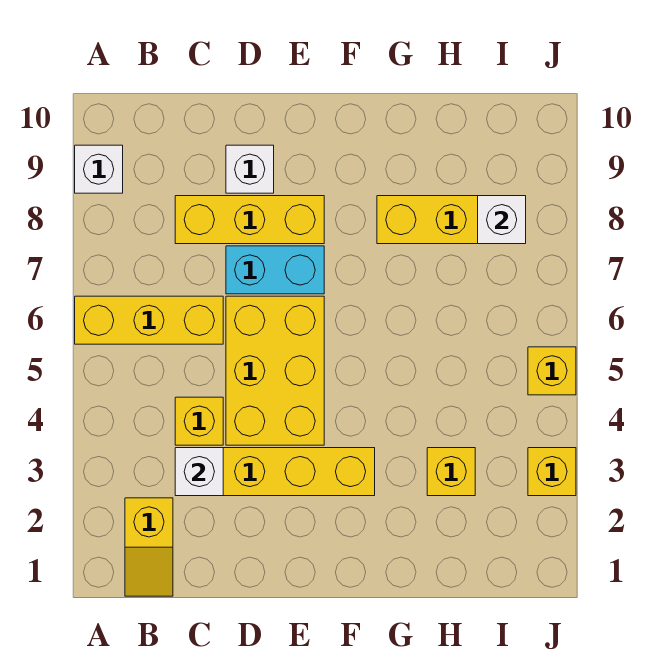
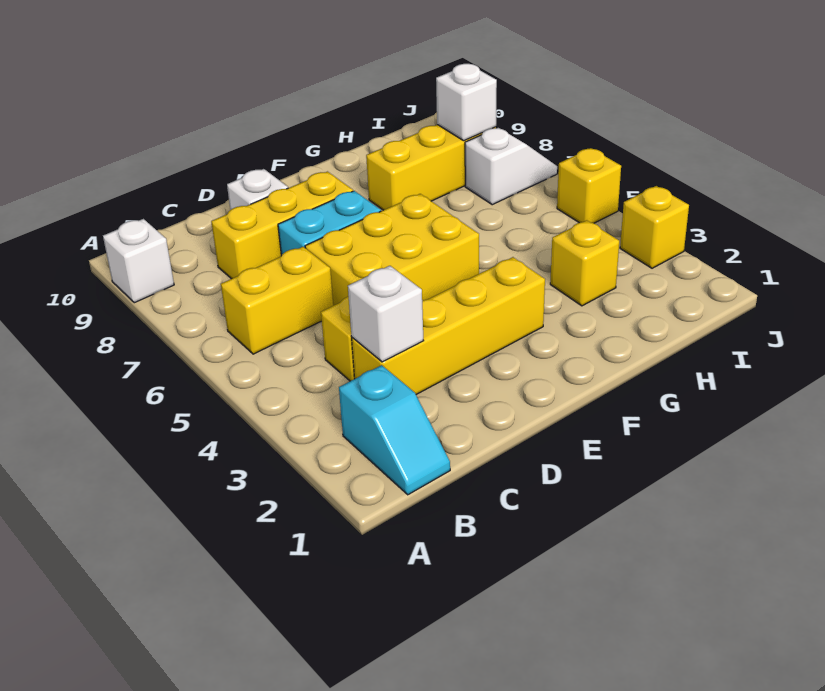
yellow brick A6:C6 level 1 -> yellow brick B6:C6 level 1
yellow slope B1:B2 level 1 top 2 -> cyan slope B1:B2 level 1 top 2
yellow brick D4:E6 level 1 -> yellow brick D5:F6 level 1
none -> white slope I7:J7 level 1 top I

